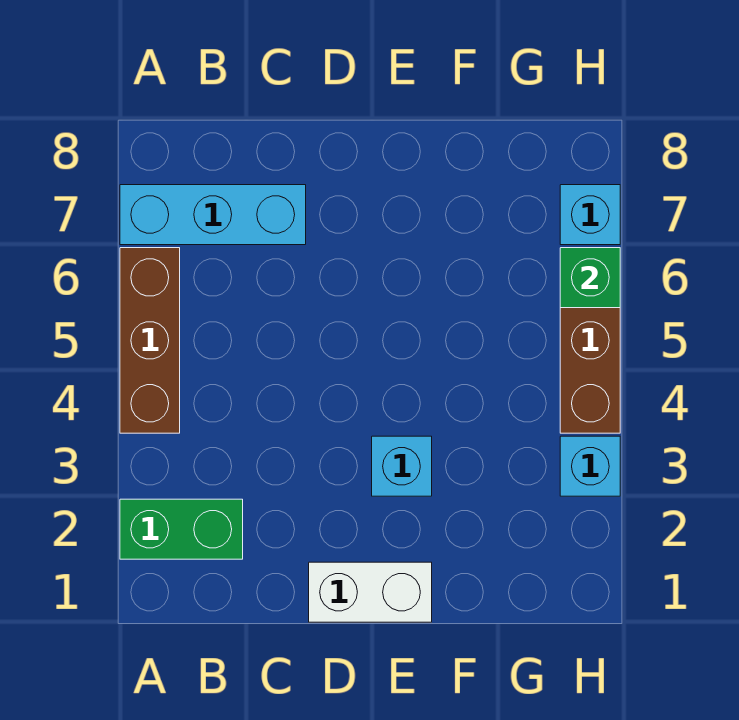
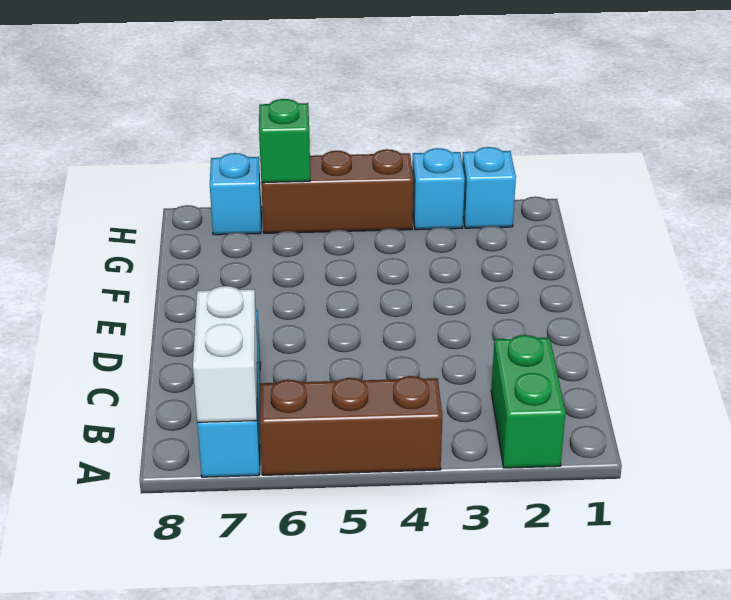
white brick D1:E1 level 1 -> white brick A7:B7 level 2
cyan brick E3 level 1 -> cyan brick H2 level 1

